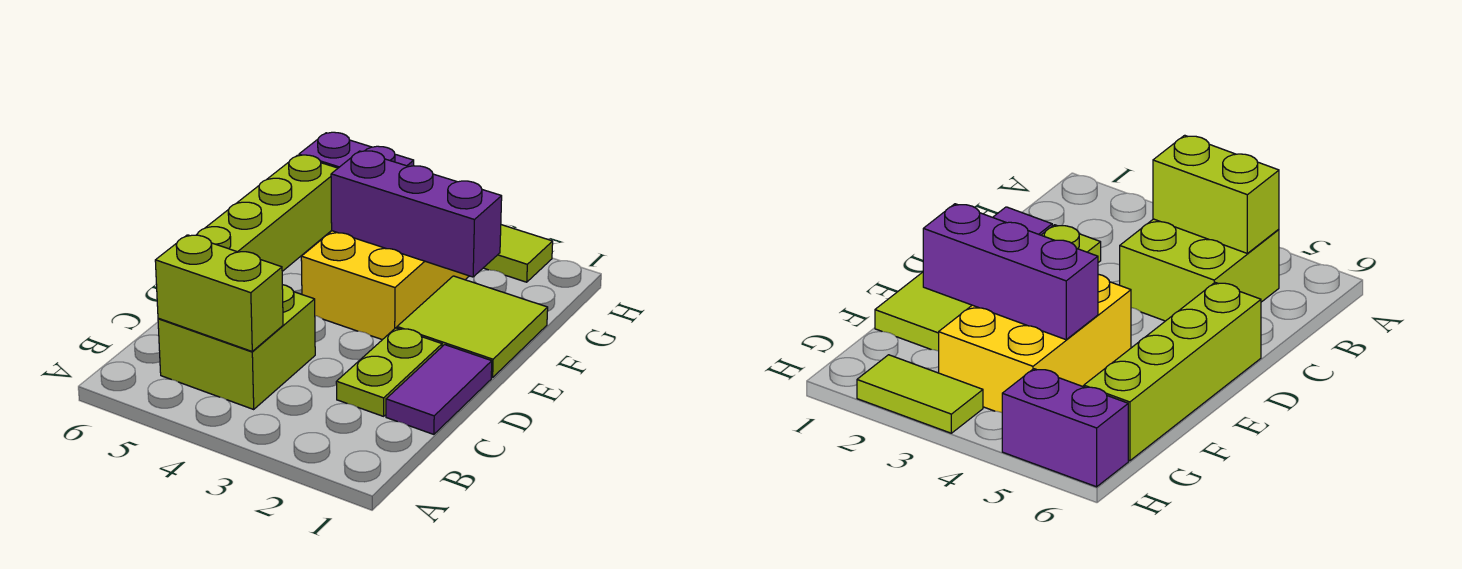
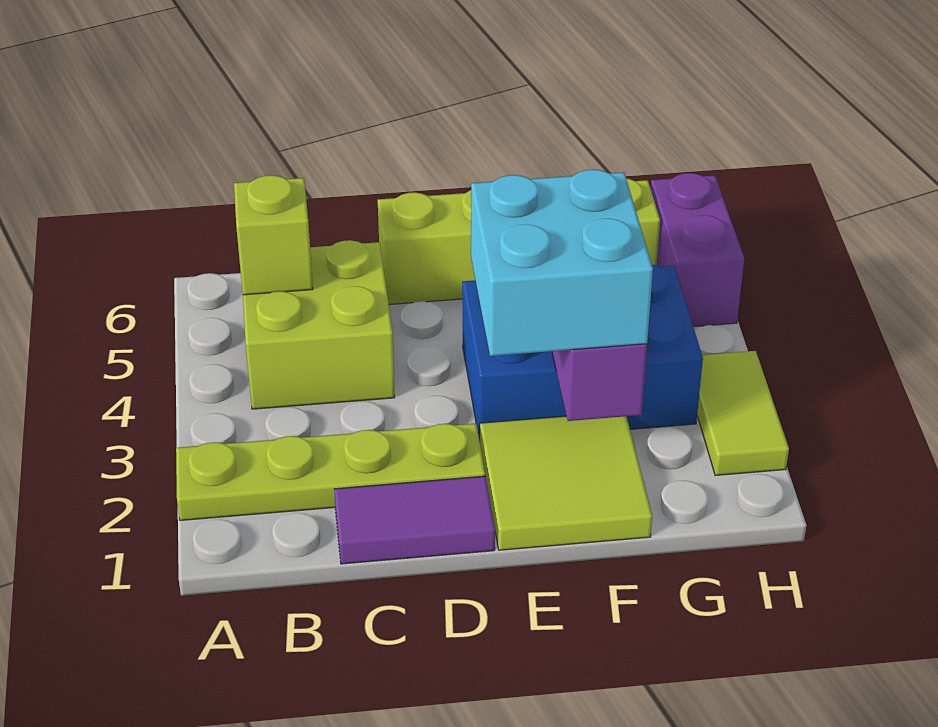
lime brick B4:B5 level 2 -> lime brick B5 level 2
lime plate C2:D2 level 1 -> lime plate A2:D2 level 1
none -> cyan brick E2:F3 level 3
yellow brick E3:G4 level 1 -> blue brick E3:G4 level 1

